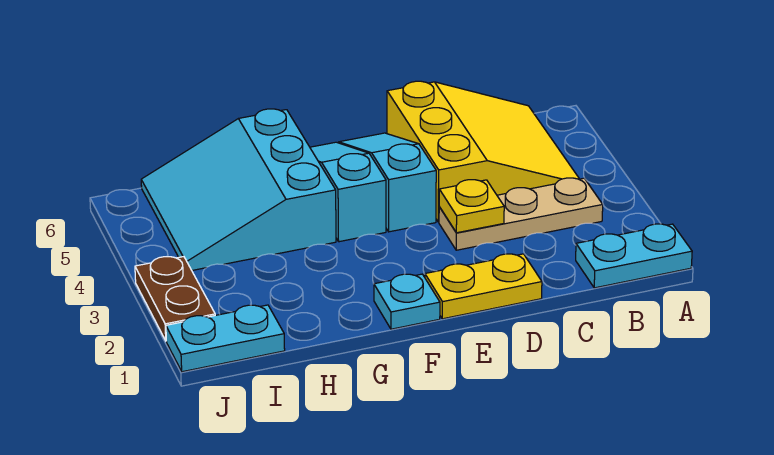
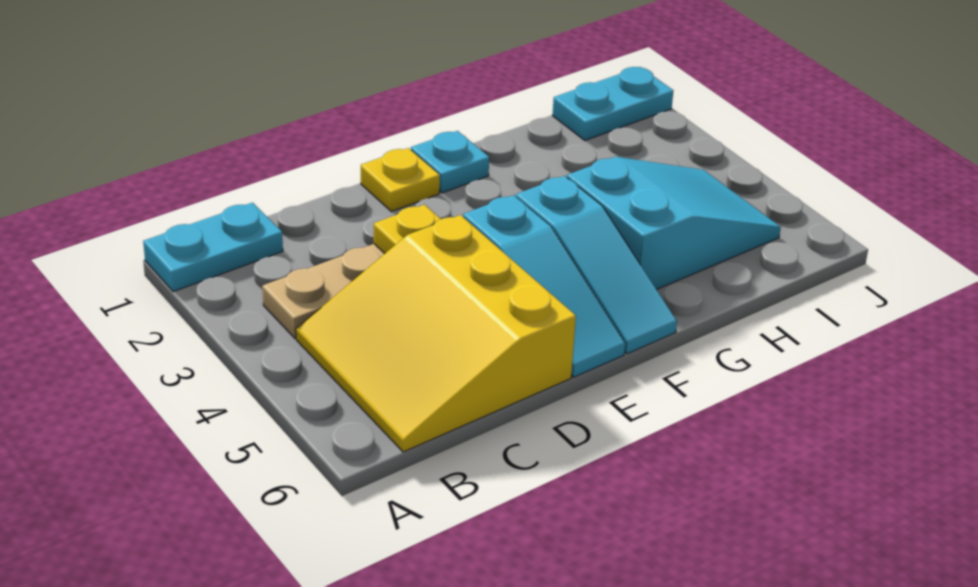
yellow plate D1:E1 level 1 -> yellow plate E1 level 1
cyan slope G4:I6 level 1 top G -> cyan slope G4:I5 level 1 top G
brown plate J2:J3 level 1 -> none

